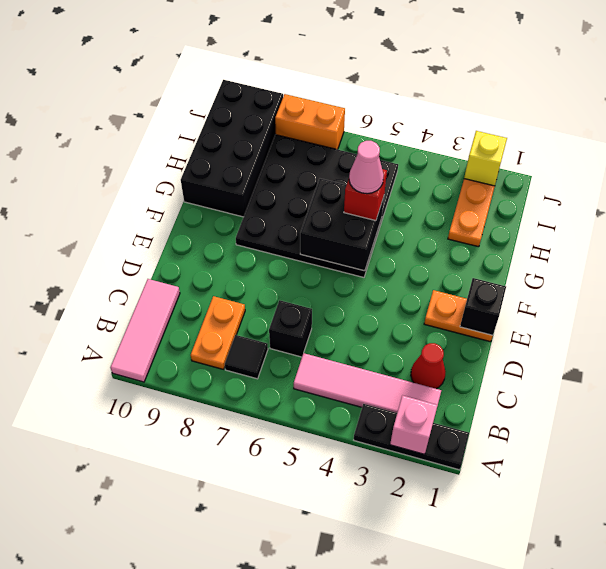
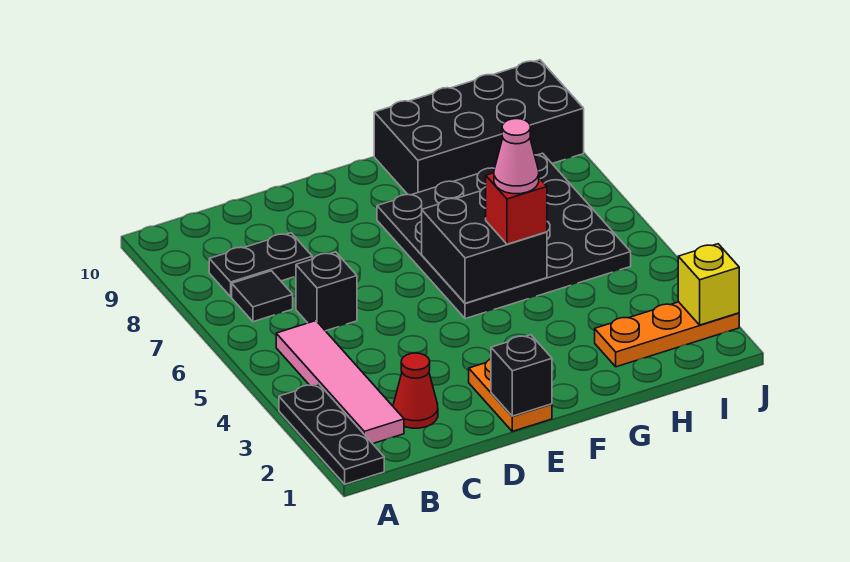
pink brick A2 level 2 -> none
pink tile A10:C10 level 1 -> none
orange plate B8:C8 level 1 -> black plate B8:C8 level 1
orange brick J7:J8 level 1 -> none

